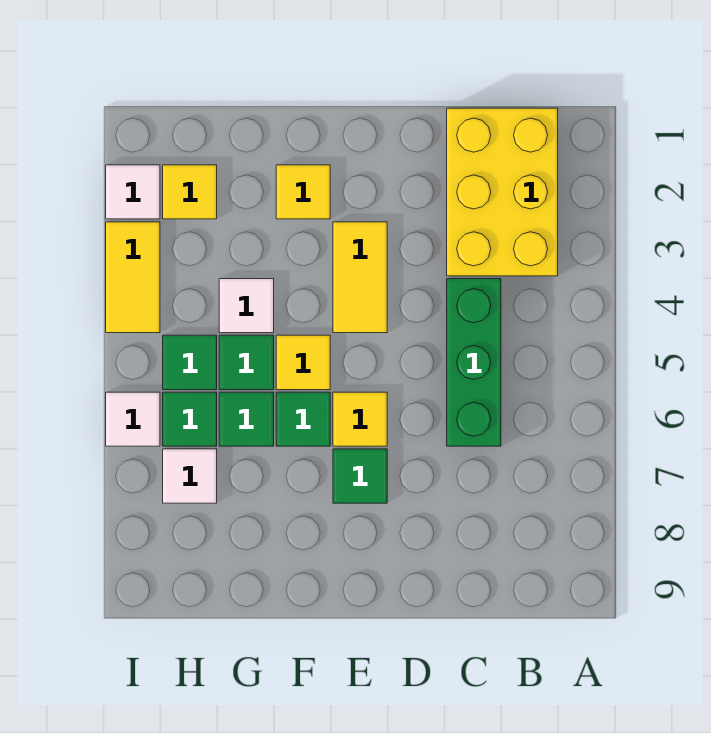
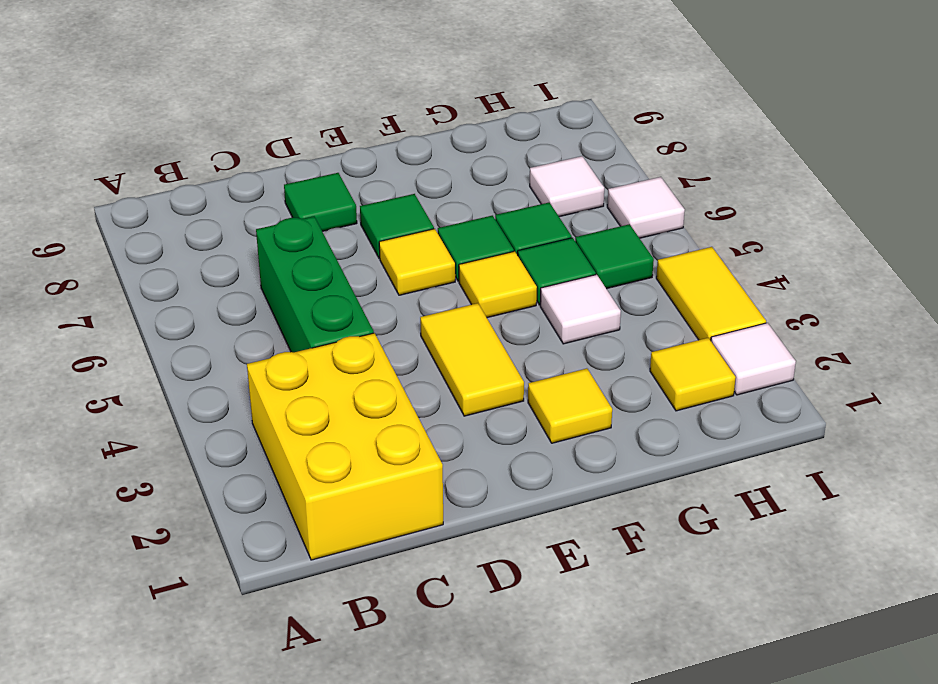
green tile H6 level 1 -> green tile D8 level 1

